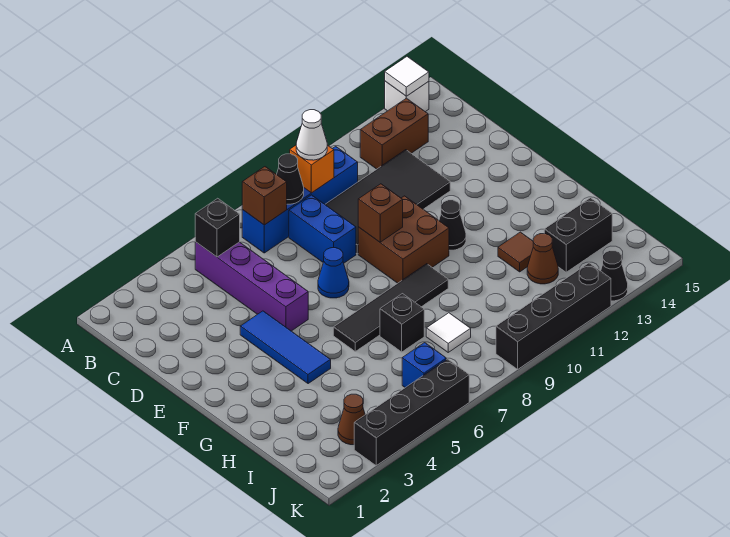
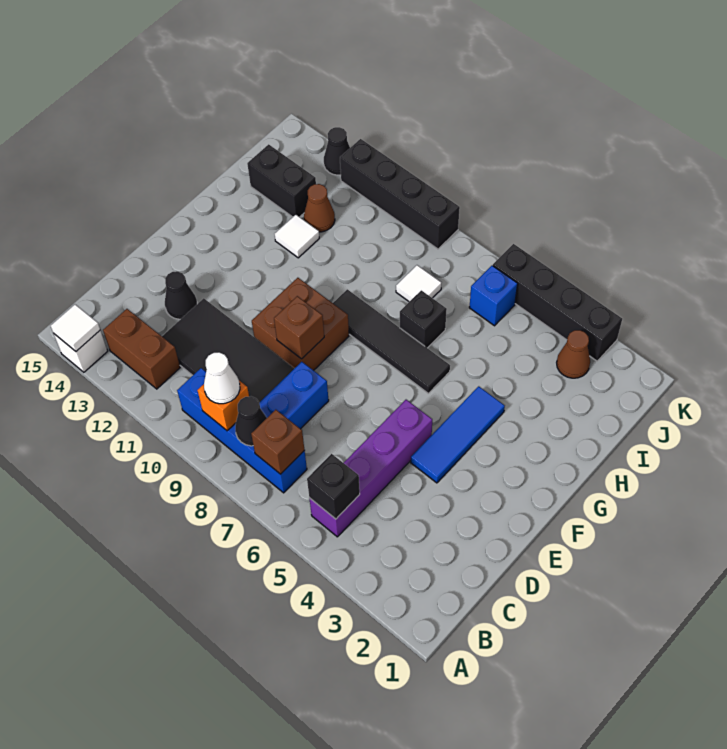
blue cone E7 level 1 -> none
black cone F11 level 1 -> black cone D13 level 1
brown tile H12 level 1 -> white tile H12 level 1

